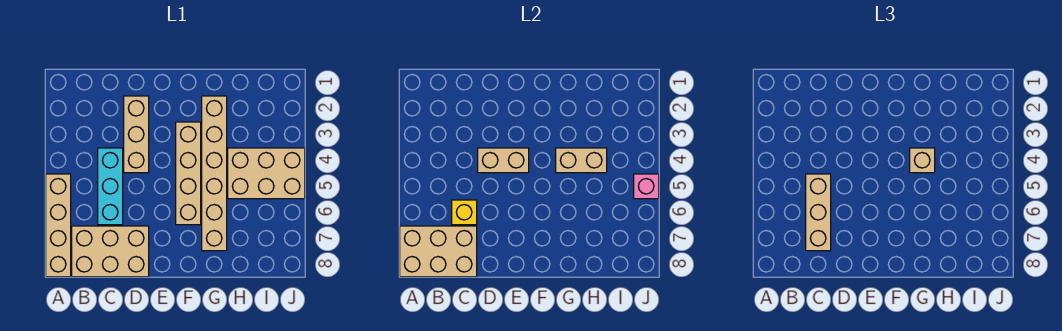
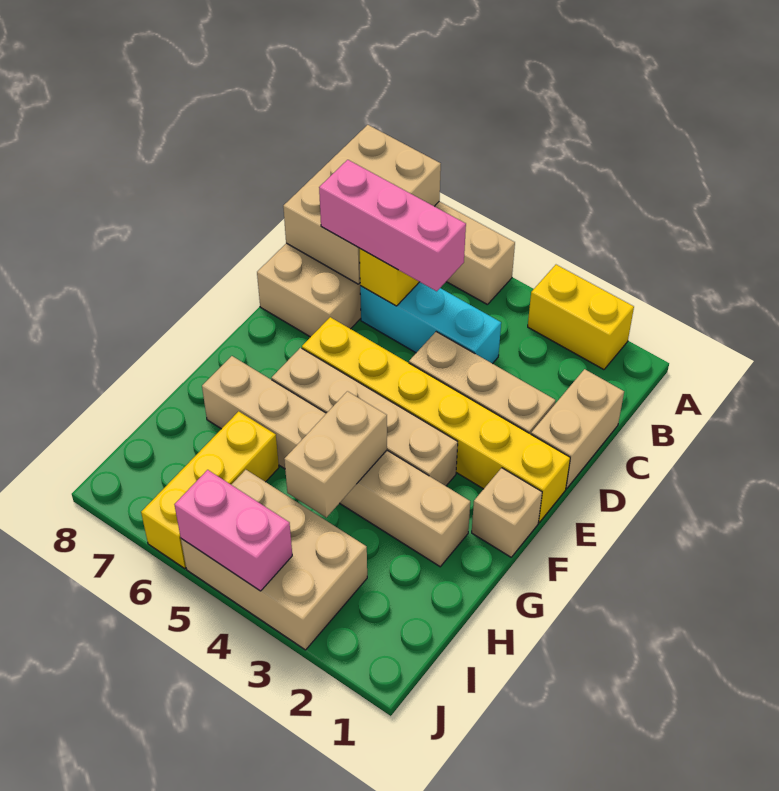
none -> yellow brick A2:A3 level 1
tan brick C5:C7 level 3 -> pink brick C5:C7 level 3
tan brick D4:E4 level 2 -> tan brick C1:D1 level 1
none -> yellow brick E1:E6 level 1
tan brick G4 level 3 -> tan brick F1 level 1
tan brick H4:J5 level 1 -> tan brick I3:J5 level 1
none -> yellow brick H6:J6 level 1
pink brick J5 level 2 -> pink brick J4:J5 level 2

